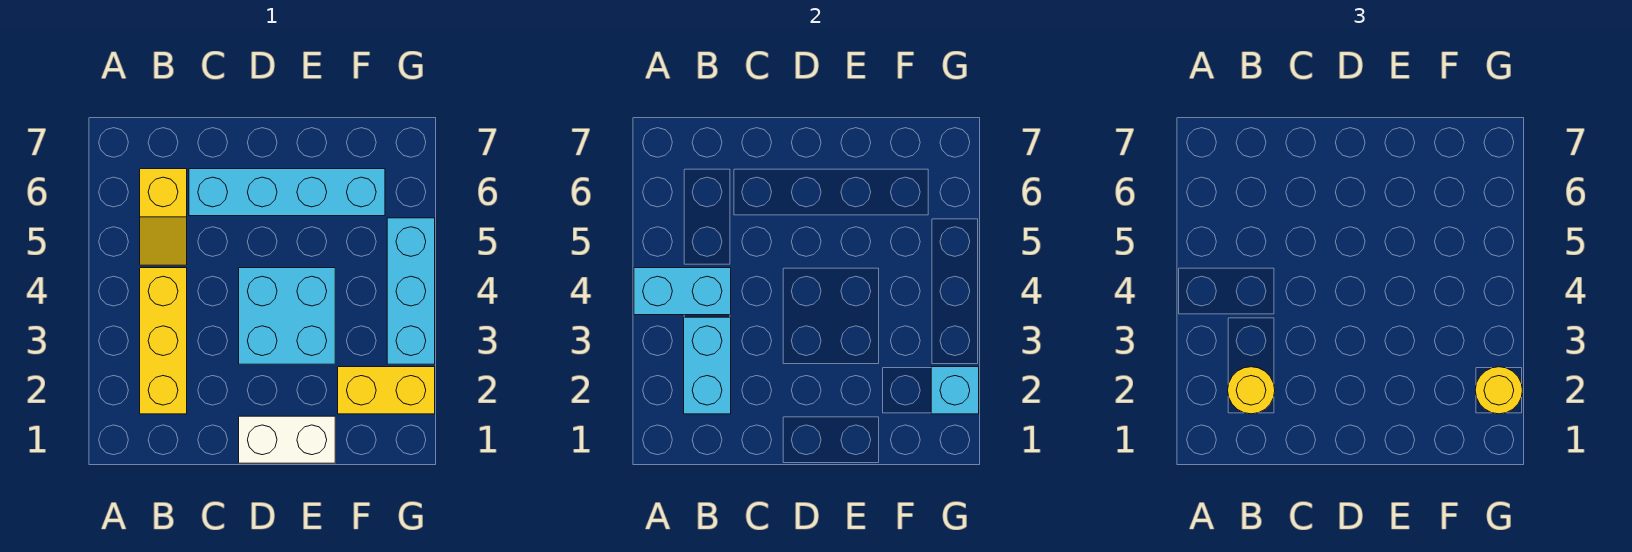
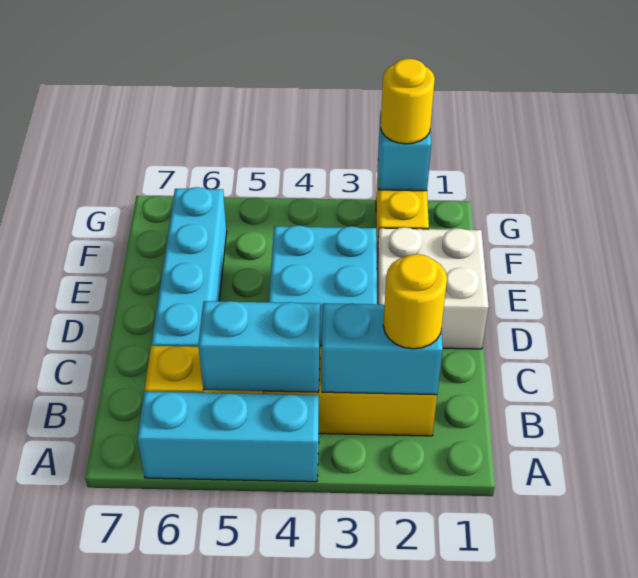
cyan brick A4:B4 level 2 -> cyan brick B4:B5 level 2
white brick D1:E1 level 1 -> white brick D1:E2 level 1
cyan brick G3:G5 level 1 -> cyan brick A4:A6 level 1

